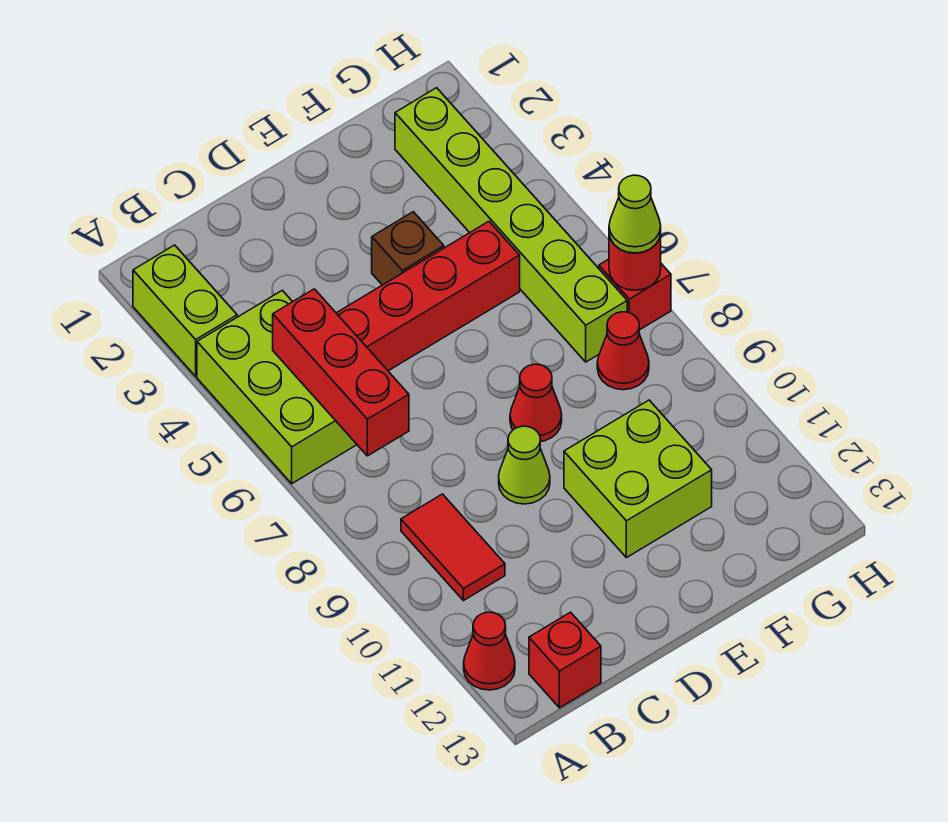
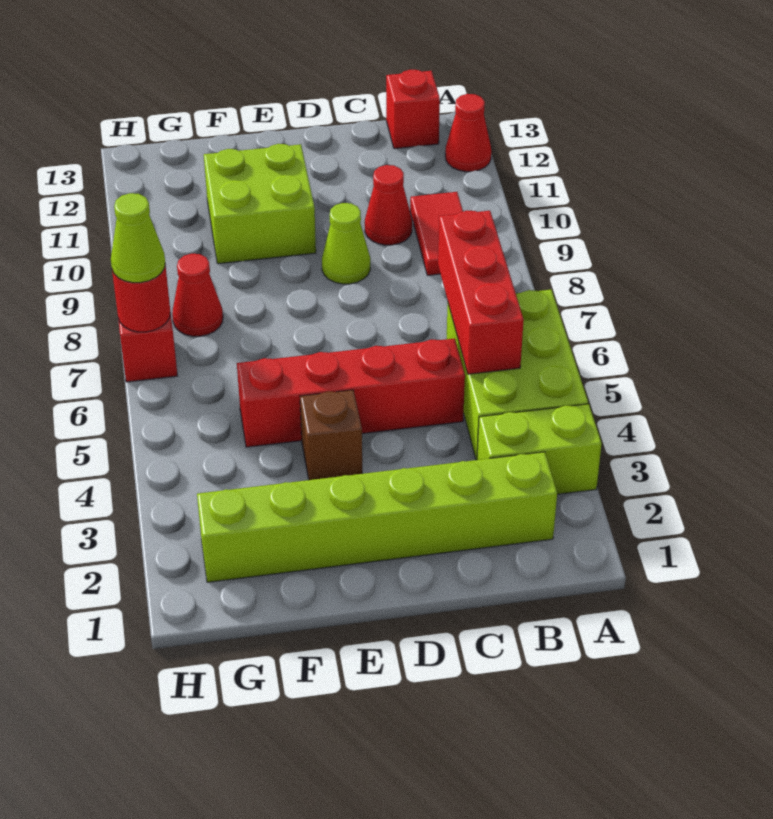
lime brick A2:A3 level 1 -> lime brick A3:B3 level 1
red cone E8 level 1 -> red cone C10 level 1
lime brick G2:G7 level 1 -> lime brick B2:G2 level 1

